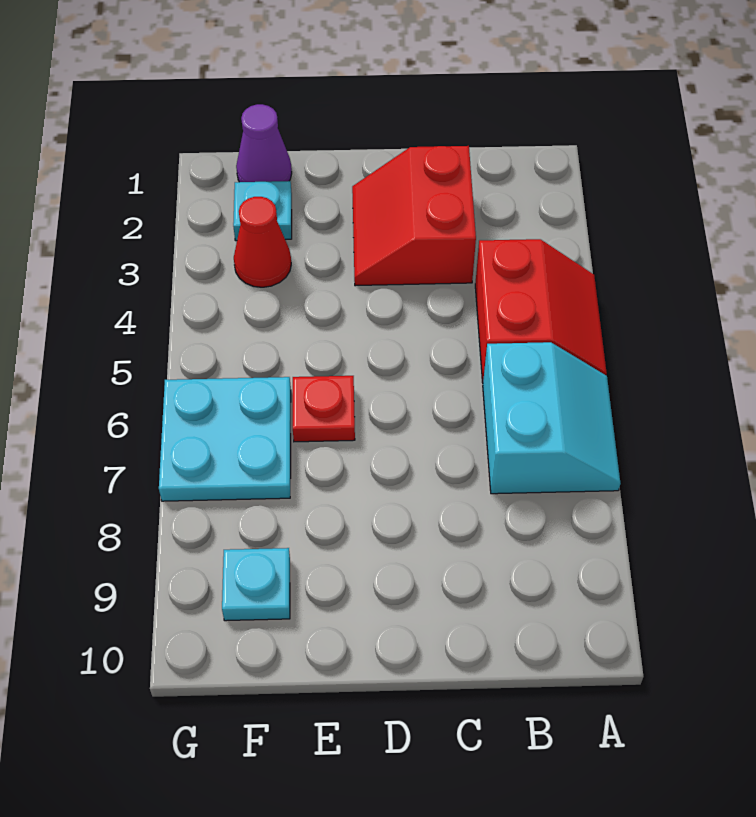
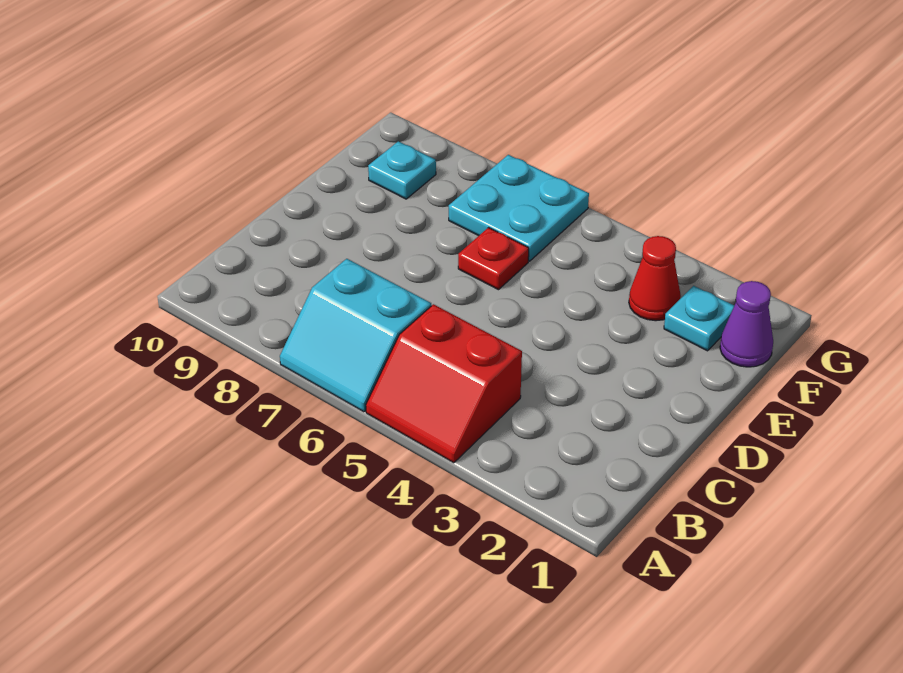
red slope C2:D3 level 1 top C -> none

